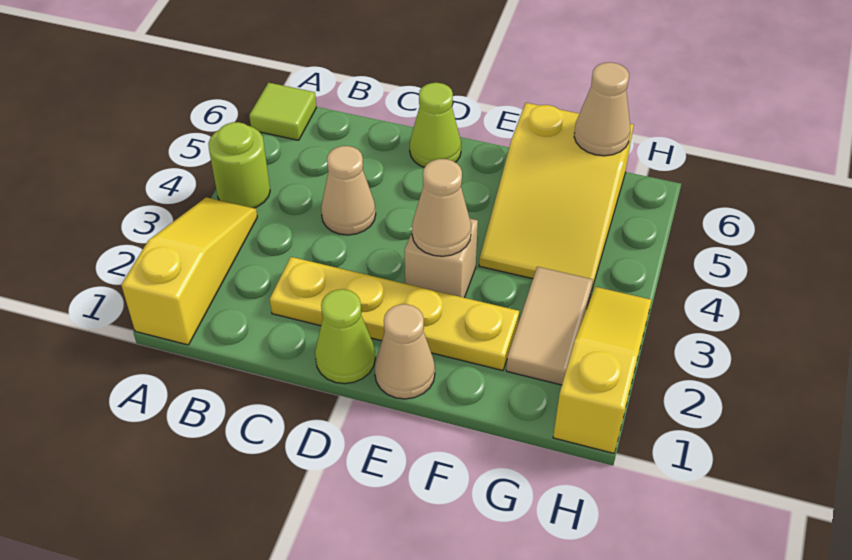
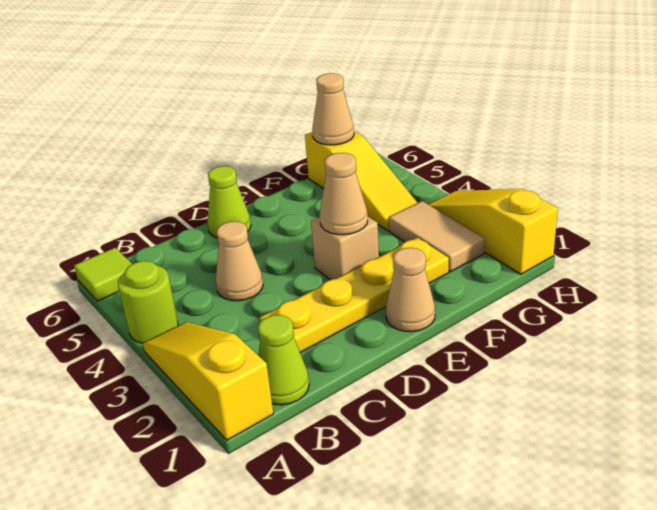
lime cone D1 level 1 -> lime cone B1 level 1
yellow slope F4:G6 level 1 top 6 -> yellow slope G4:G6 level 1 top 6

